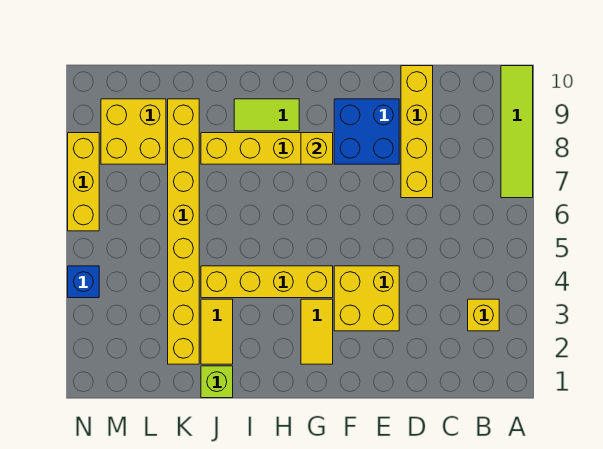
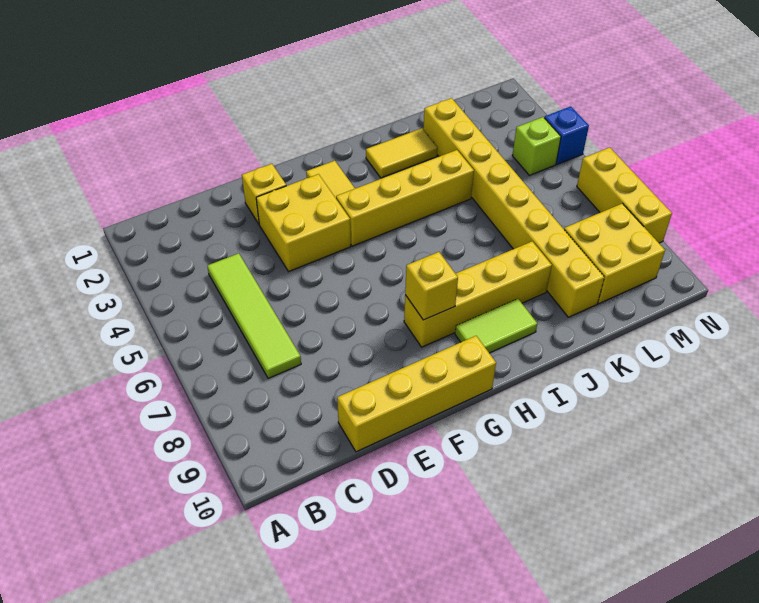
lime tile A7:A10 level 1 -> lime tile C4:C7 level 1
yellow brick B3 level 1 -> yellow brick E2 level 1
yellow brick D7:D10 level 1 -> yellow brick D10:G10 level 1
blue brick E8:F9 level 1 -> none
lime brick J1 level 1 -> lime brick M4 level 1
yellow tile J2:J3 level 1 -> yellow tile I2:J2 level 1

